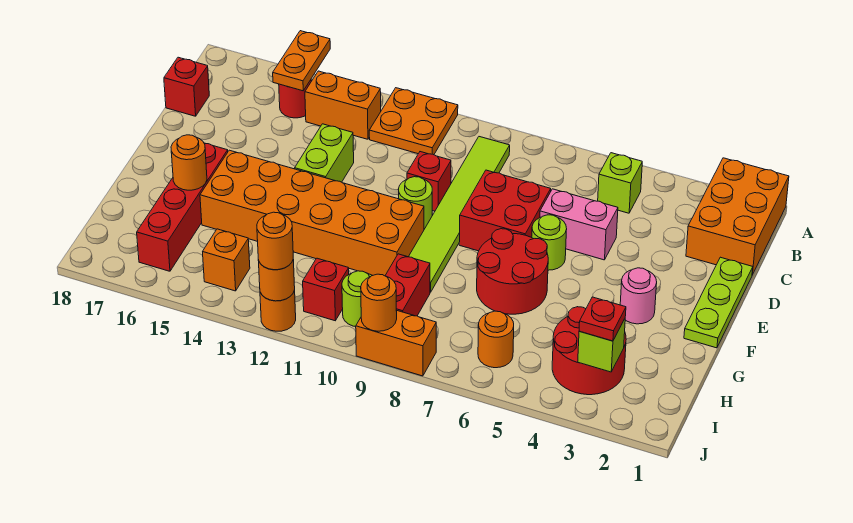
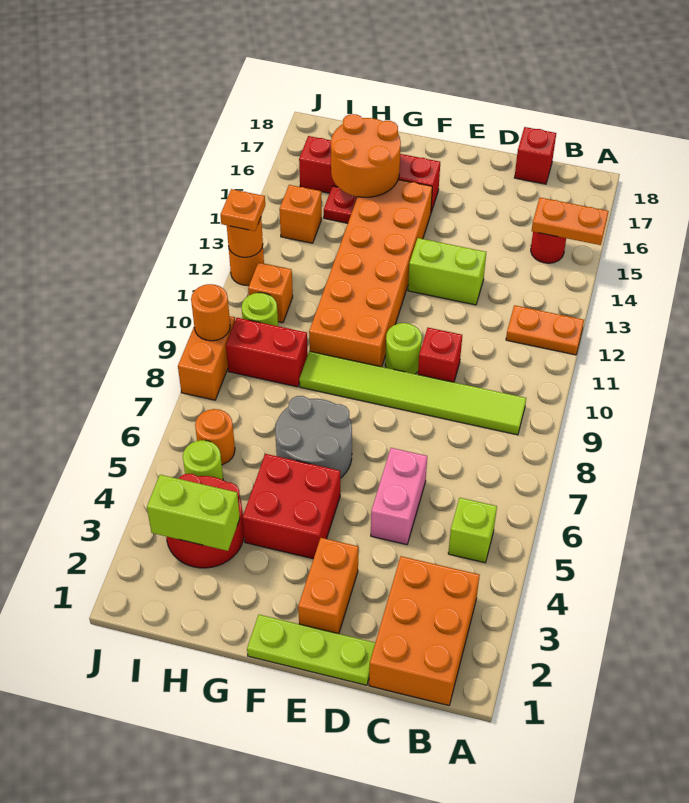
orange brick A1:C2 level 1 -> orange brick B1:C3 level 1
orange plate A11:B12 level 1 -> orange plate A12:B12 level 1
orange brick B13:B14 level 1 -> orange brick E2:E3 level 1
red brick D7:E8 level 1 -> red brick F4:G5 level 1
lime round brick E6 level 1 -> lime round brick I5 level 1
pink round brick F3 level 1 -> none
red round brick F6:G7 level 1 -> grey round brick F6:G7 level 1
orange round brick G16 level 2 -> orange round brick G15:H16 level 2
lime brick I3 level 2 -> lime brick H3:I3 level 2
red plate I3 level 3 -> red plate H15 level 1
red brick I11 level 1 -> orange brick I11 level 1
orange round brick J12 level 3 -> orange plate J12 level 3

